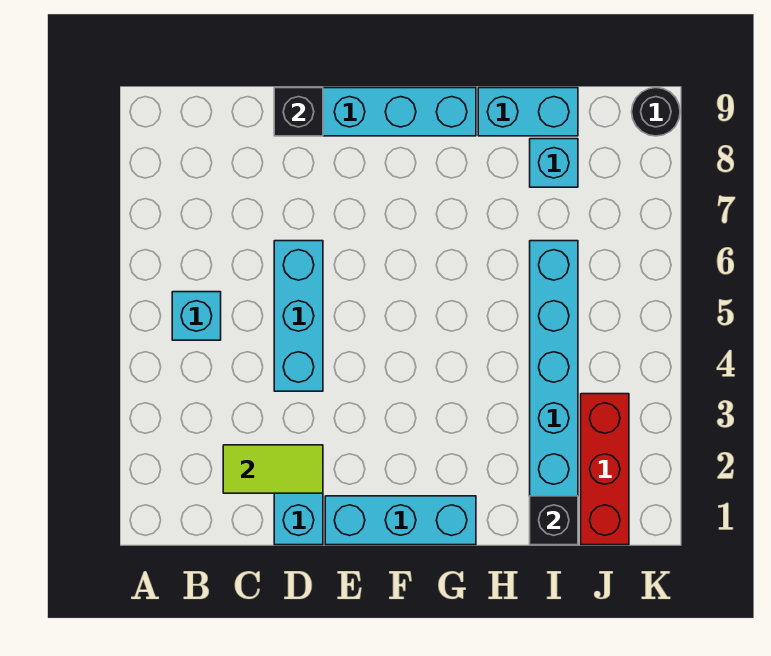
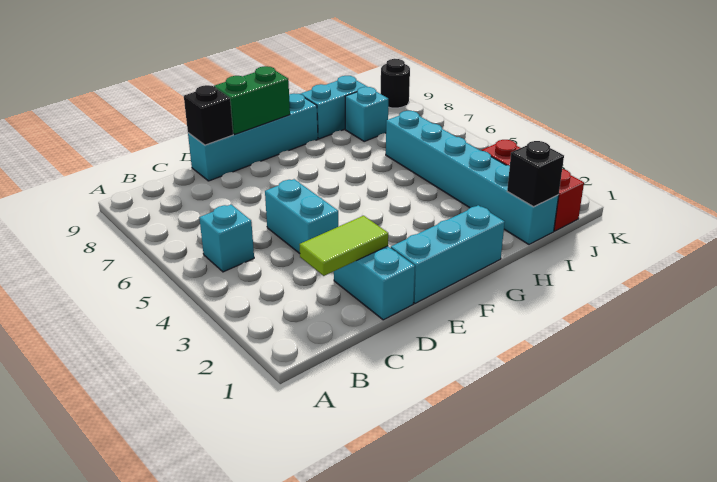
cyan brick D4:D6 level 1 -> cyan brick D4:D5 level 1
none -> green brick E9:F9 level 2

